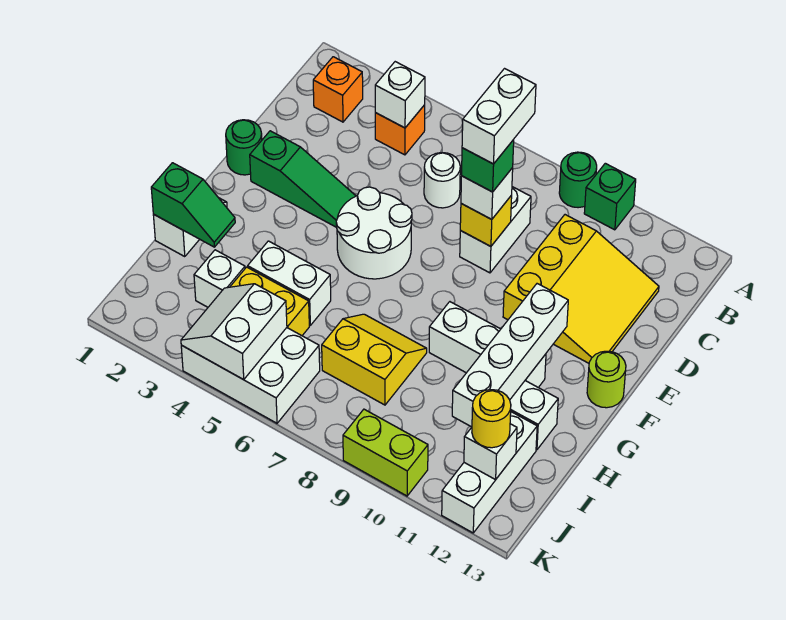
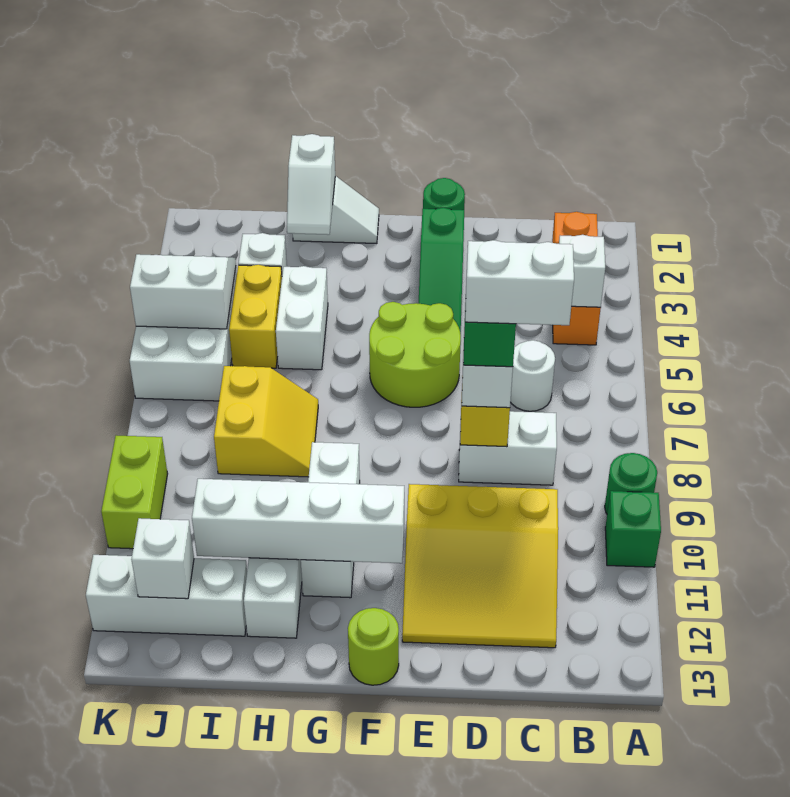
white round brick E5:F6 level 1 -> lime round brick E5:F6 level 1
green slope H1:H2 level 2 top 1 -> white slope H1:H2 level 2 top 1
yellow round brick J12 level 3 -> none

